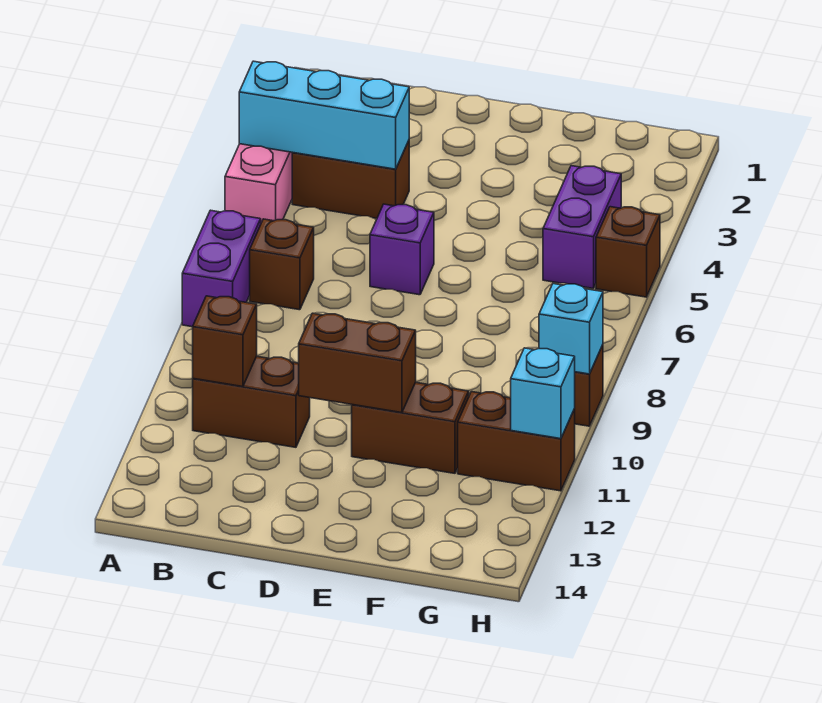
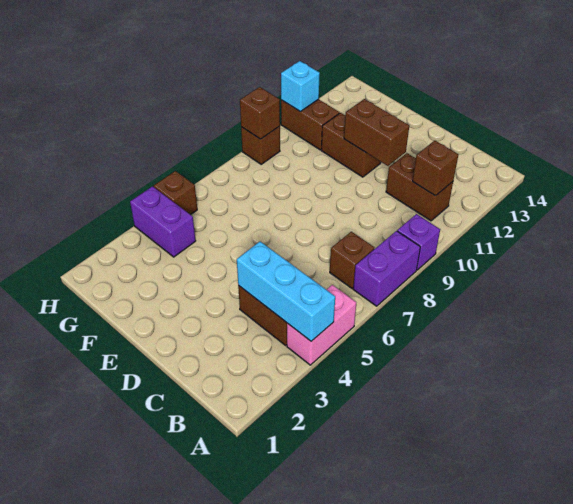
purple brick D6 level 1 -> purple brick A9 level 1
purple brick G4:G5 level 1 -> purple brick G4:H4 level 1
cyan brick H9 level 2 -> brown brick H9 level 2

